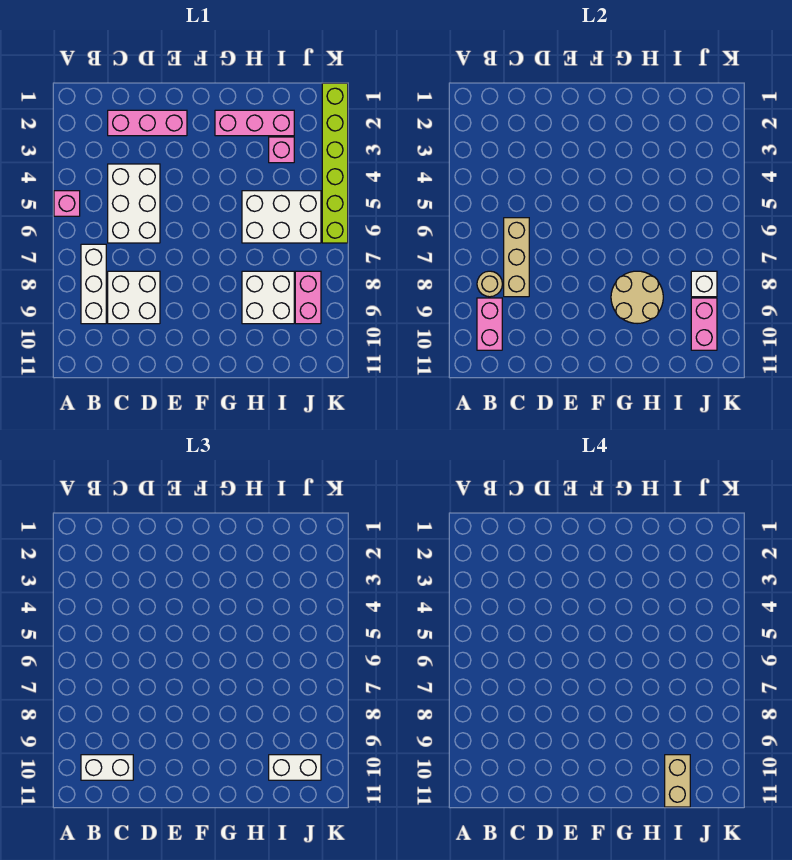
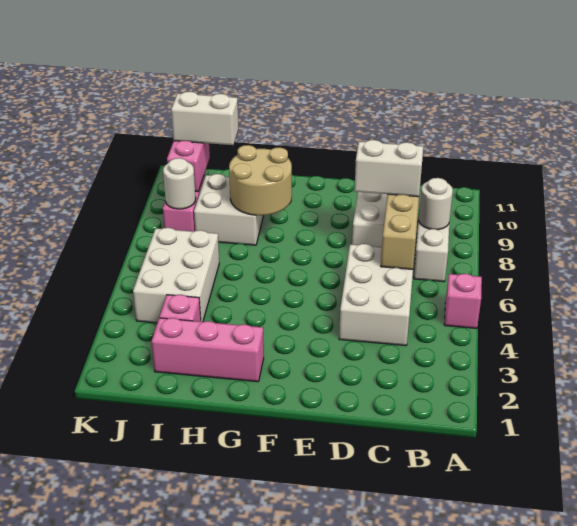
tan round brick B8 level 2 -> white round brick B8 level 2
pink brick B9:B10 level 2 -> none
white brick B10:C10 level 3 -> white brick C8:D8 level 3
pink brick C2:E2 level 1 -> none
white brick H5:J6 level 1 -> white brick I4:J6 level 1
tan brick I10:I11 level 4 -> none
white brick J8 level 2 -> white round brick J8 level 2
lime brick K1:K6 level 1 -> none

